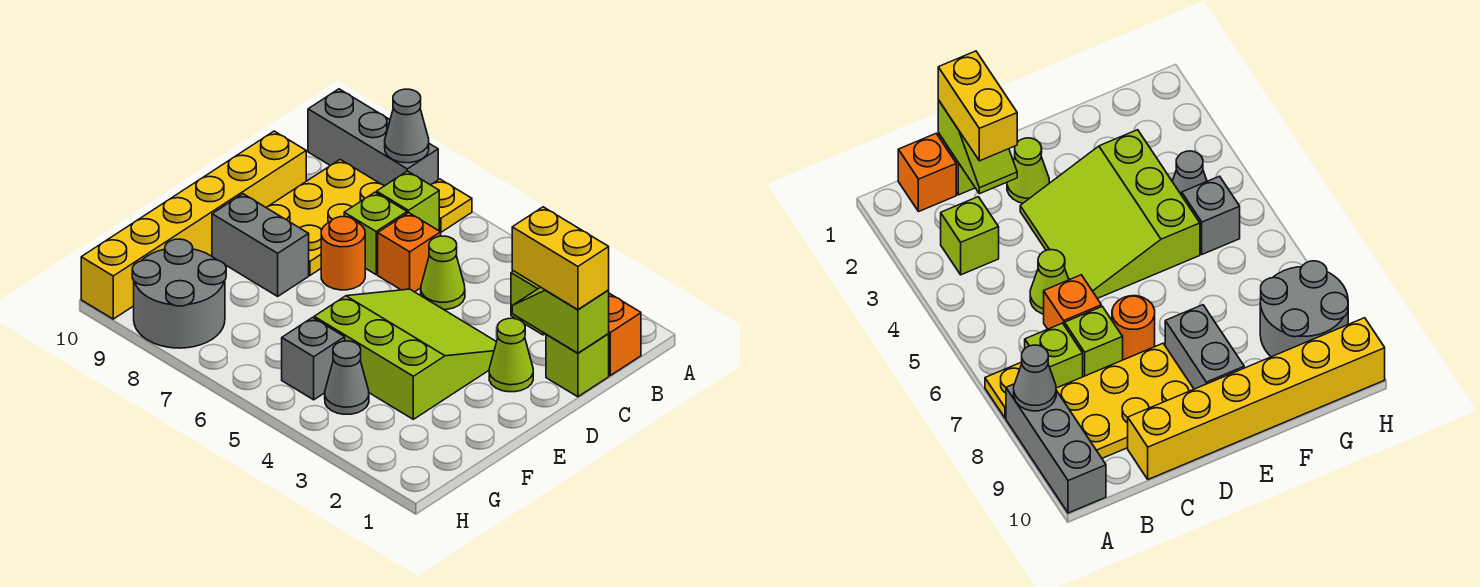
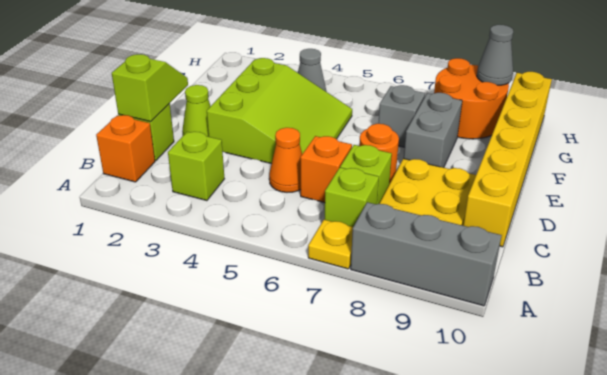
grey cone A8 level 2 -> grey cone H9 level 2
lime slope C1:C2 level 2 top 1 -> lime slope C1:D1 level 2 top C
yellow brick C1:C2 level 3 -> none
lime cone C5 level 1 -> orange cone C5 level 1
lime slope D3:F5 level 1 top F -> lime slope D3:F5 level 1 top 3
grey brick E8:E9 level 1 -> grey brick E8:F8 level 1
grey brick G5 level 1 -> grey brick F7 level 1
grey round brick G8:H9 level 1 -> orange round brick G8:H9 level 1

